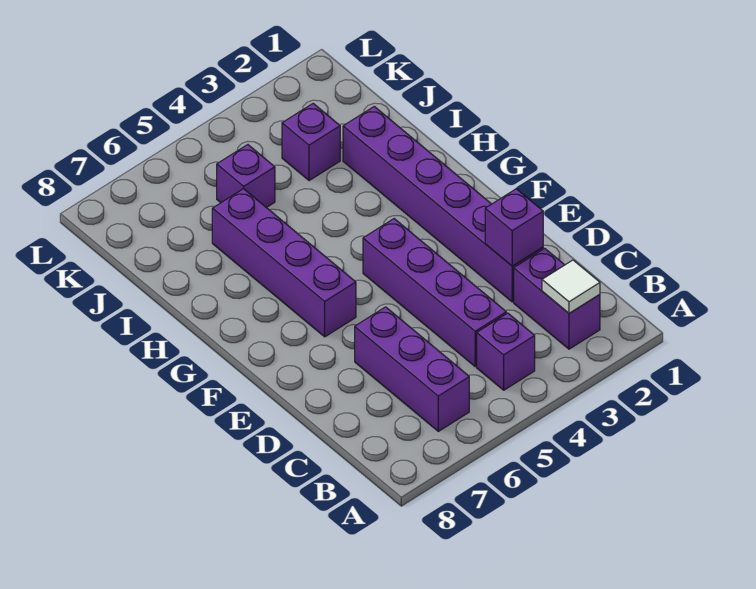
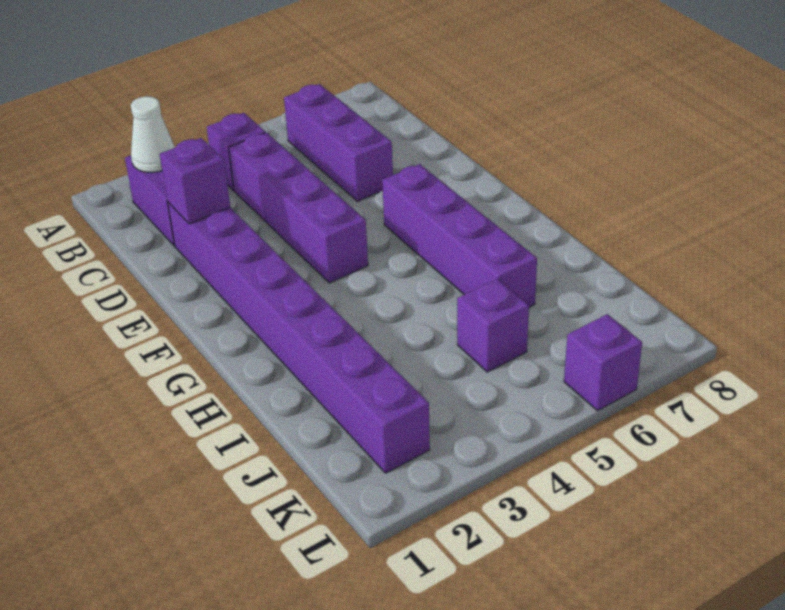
white tile B2 level 2 -> white cone B2 level 2
purple brick D2:I2 level 1 -> purple brick D2:K2 level 1
purple brick J3 level 1 -> purple brick L6 level 1

